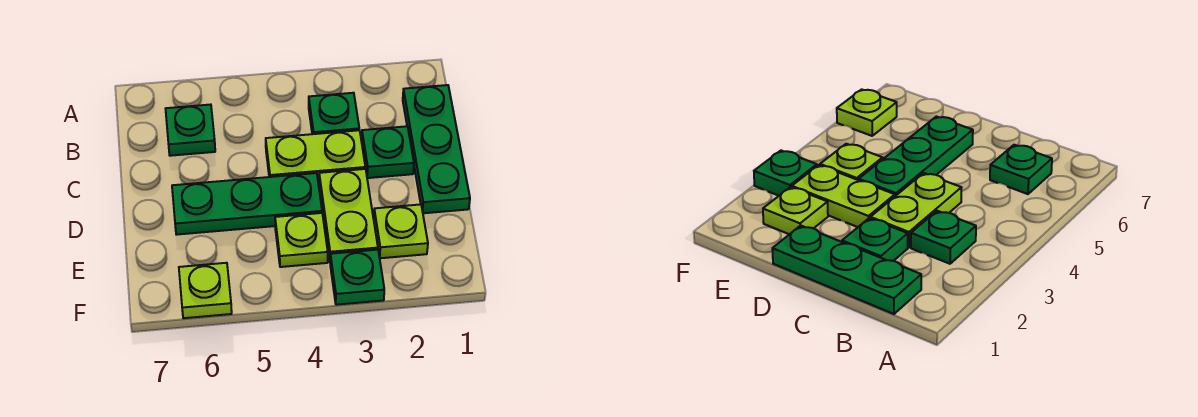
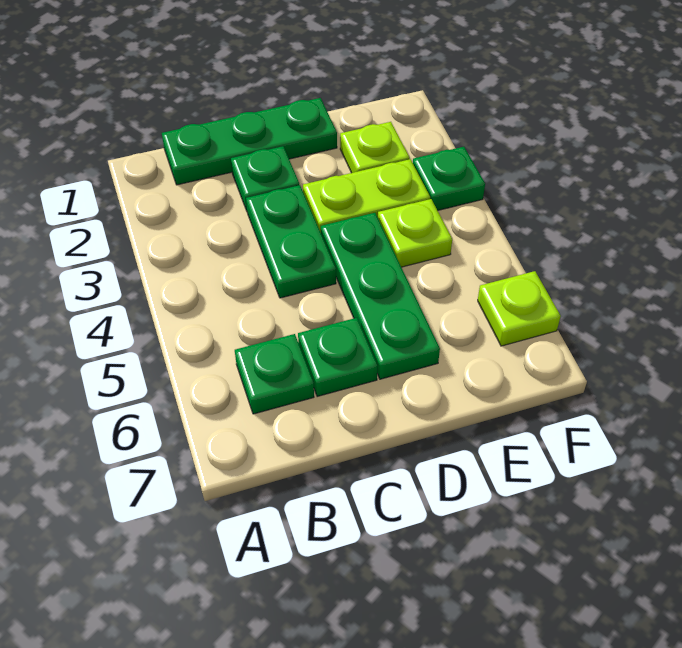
green plate B3 level 1 -> green plate C6 level 1
lime plate C3:C4 level 1 -> green plate C3:C4 level 1

